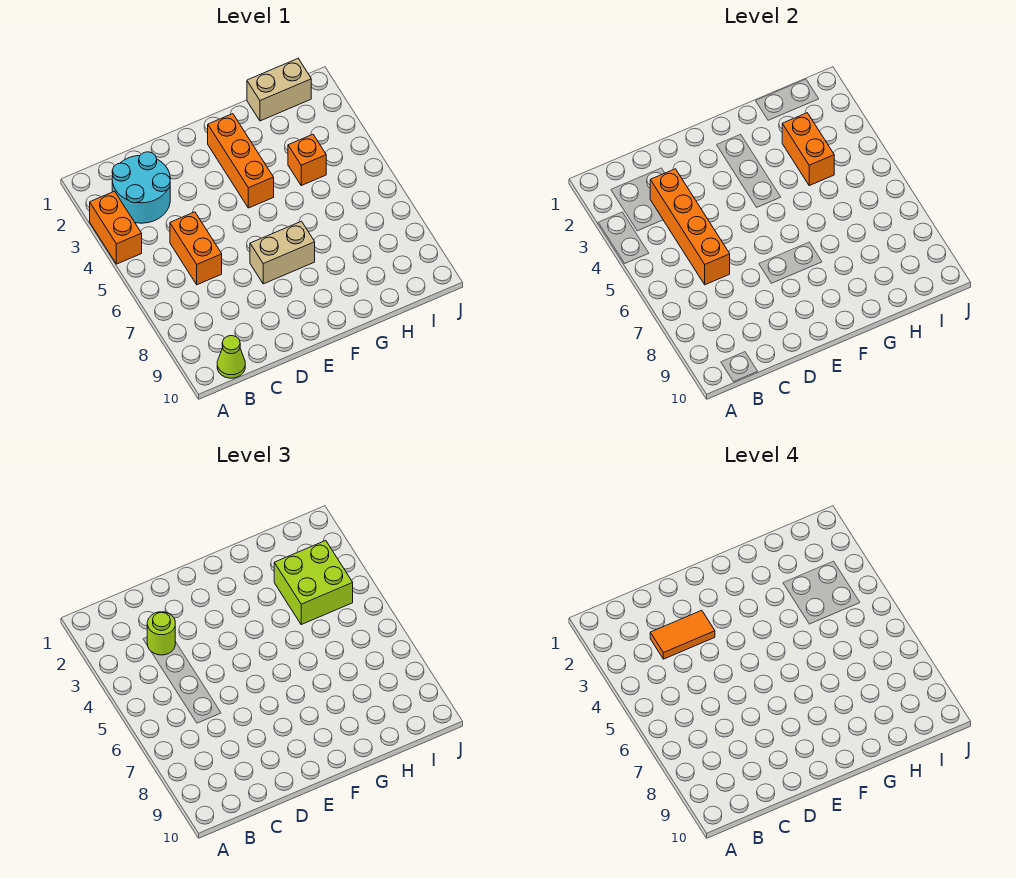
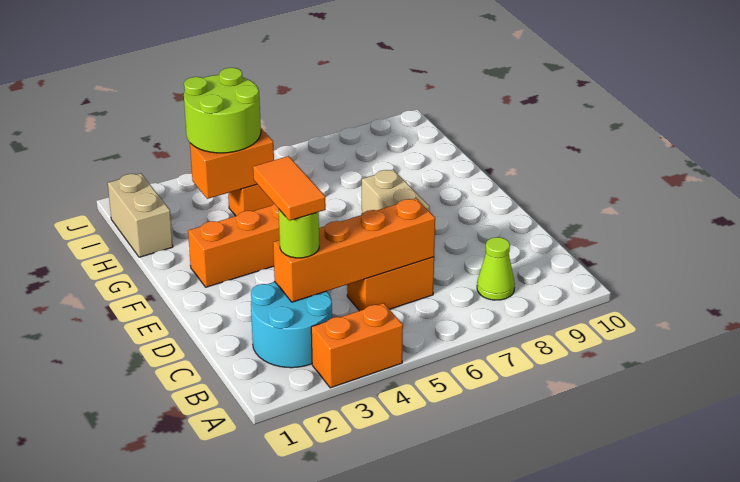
lime cone B10 level 1 -> lime cone B8 level 1
lime brick H3:I4 level 3 -> lime round brick H3:I4 level 3

